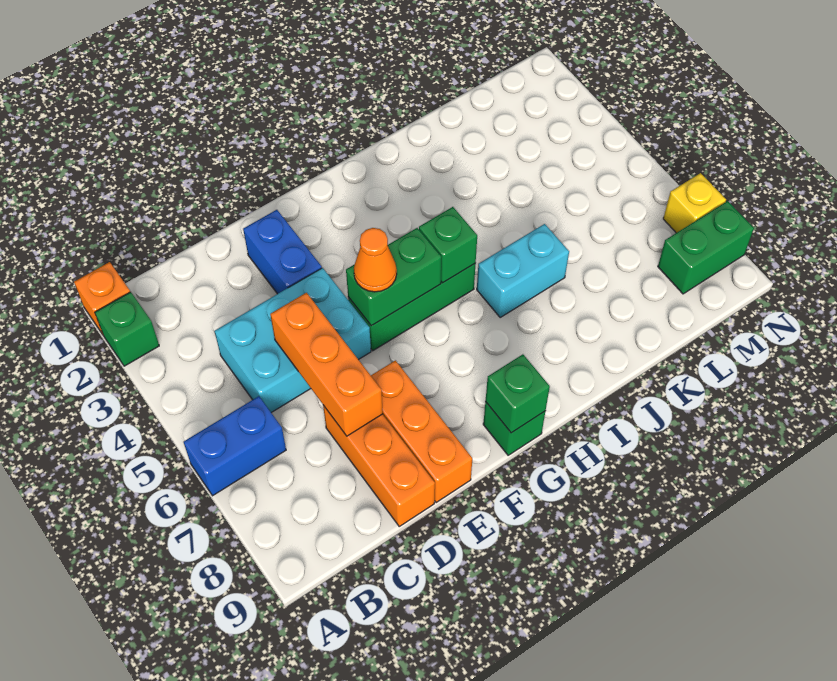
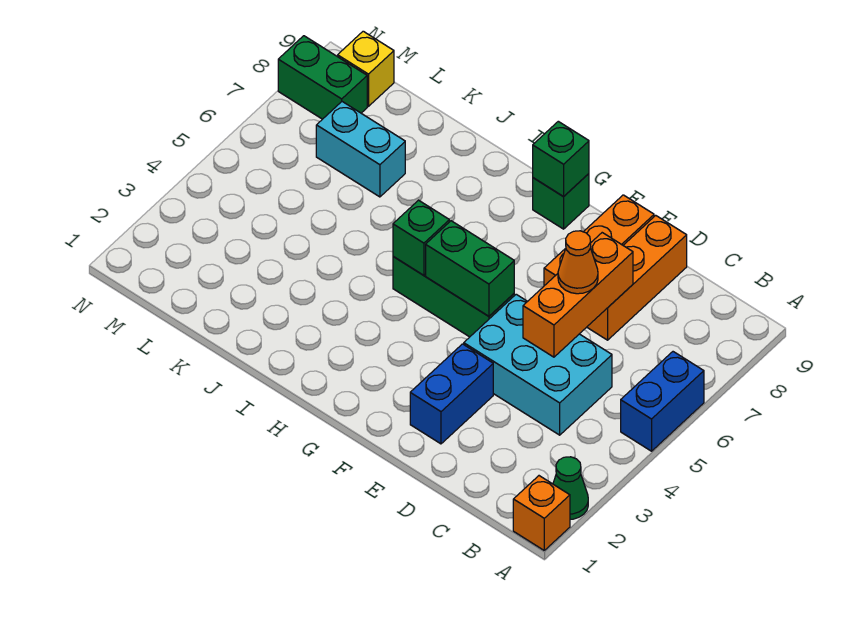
green brick A2 level 1 -> green cone A2 level 1
blue brick A6:B6 level 1 -> blue brick A5:A6 level 1
orange cone F5 level 3 -> orange cone D6 level 3
cyan brick I6:J6 level 1 -> cyan brick K7:L7 level 1
yellow brick N7 level 1 -> yellow brick M9 level 1

